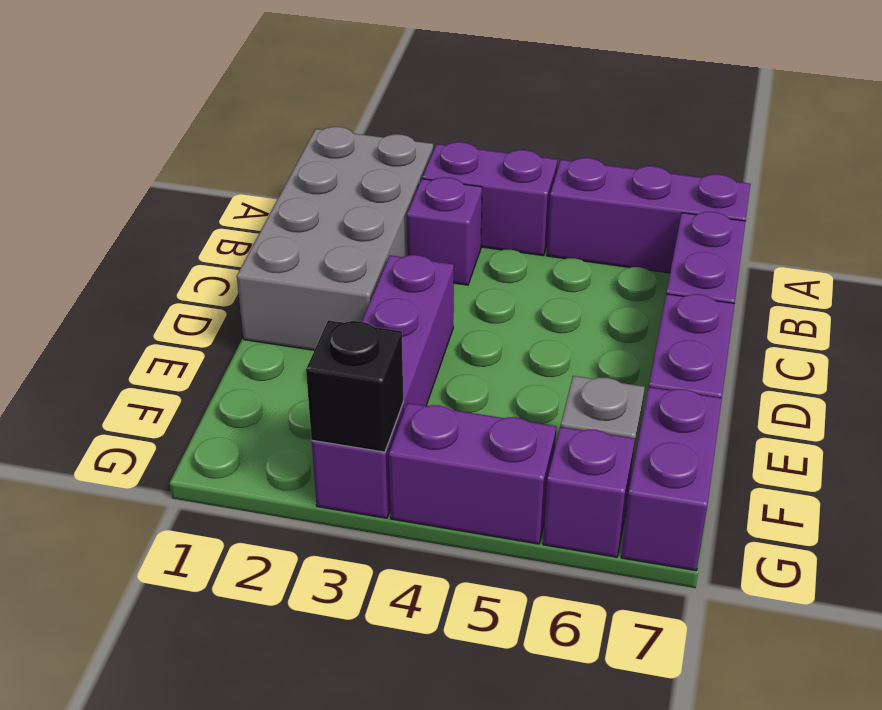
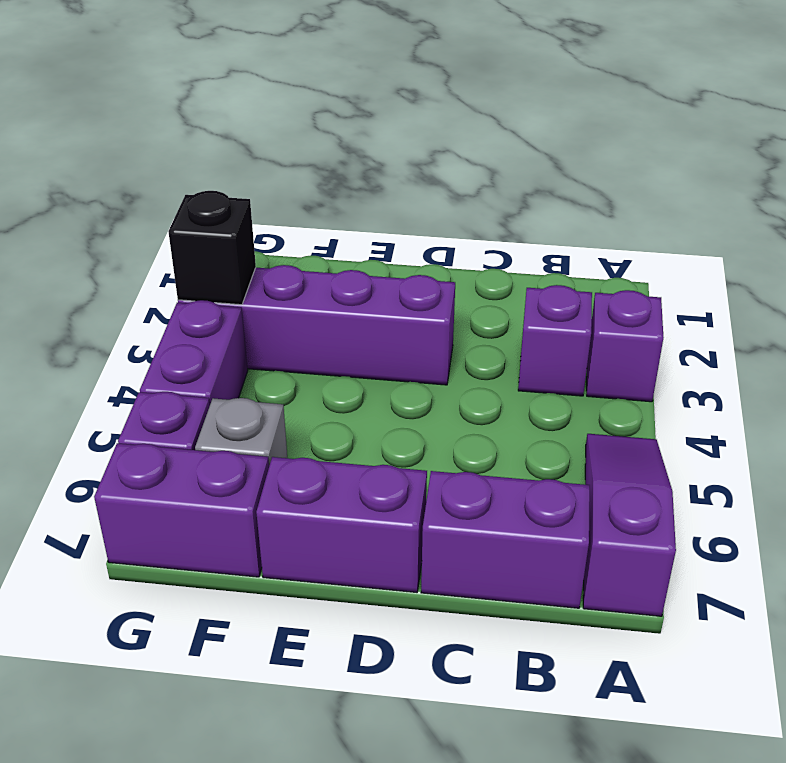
grey brick A1:D2 level 1 -> none
purple brick A3:A4 level 1 -> purple brick A3 level 1
purple brick A5:A7 level 1 -> purple slope A5:A7 level 1 top 7

